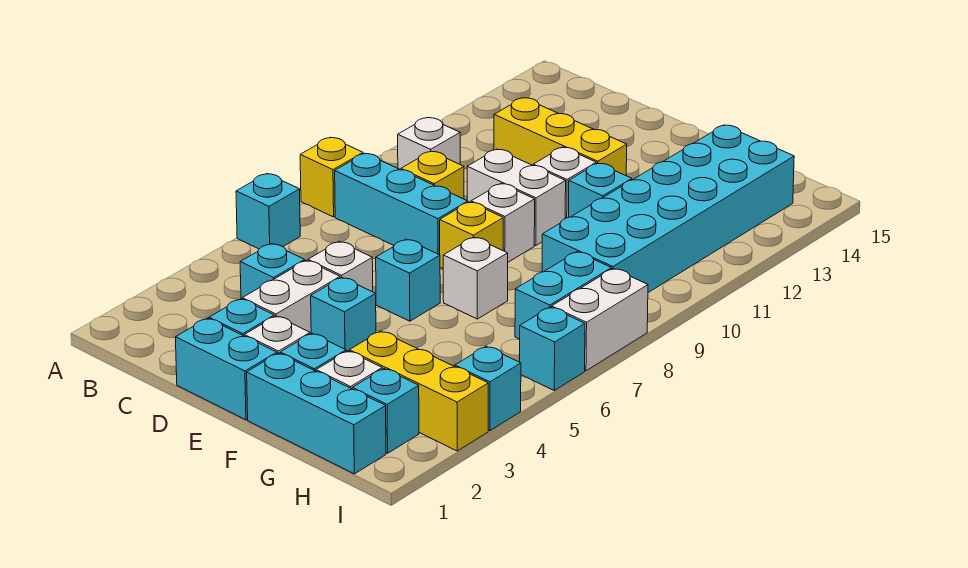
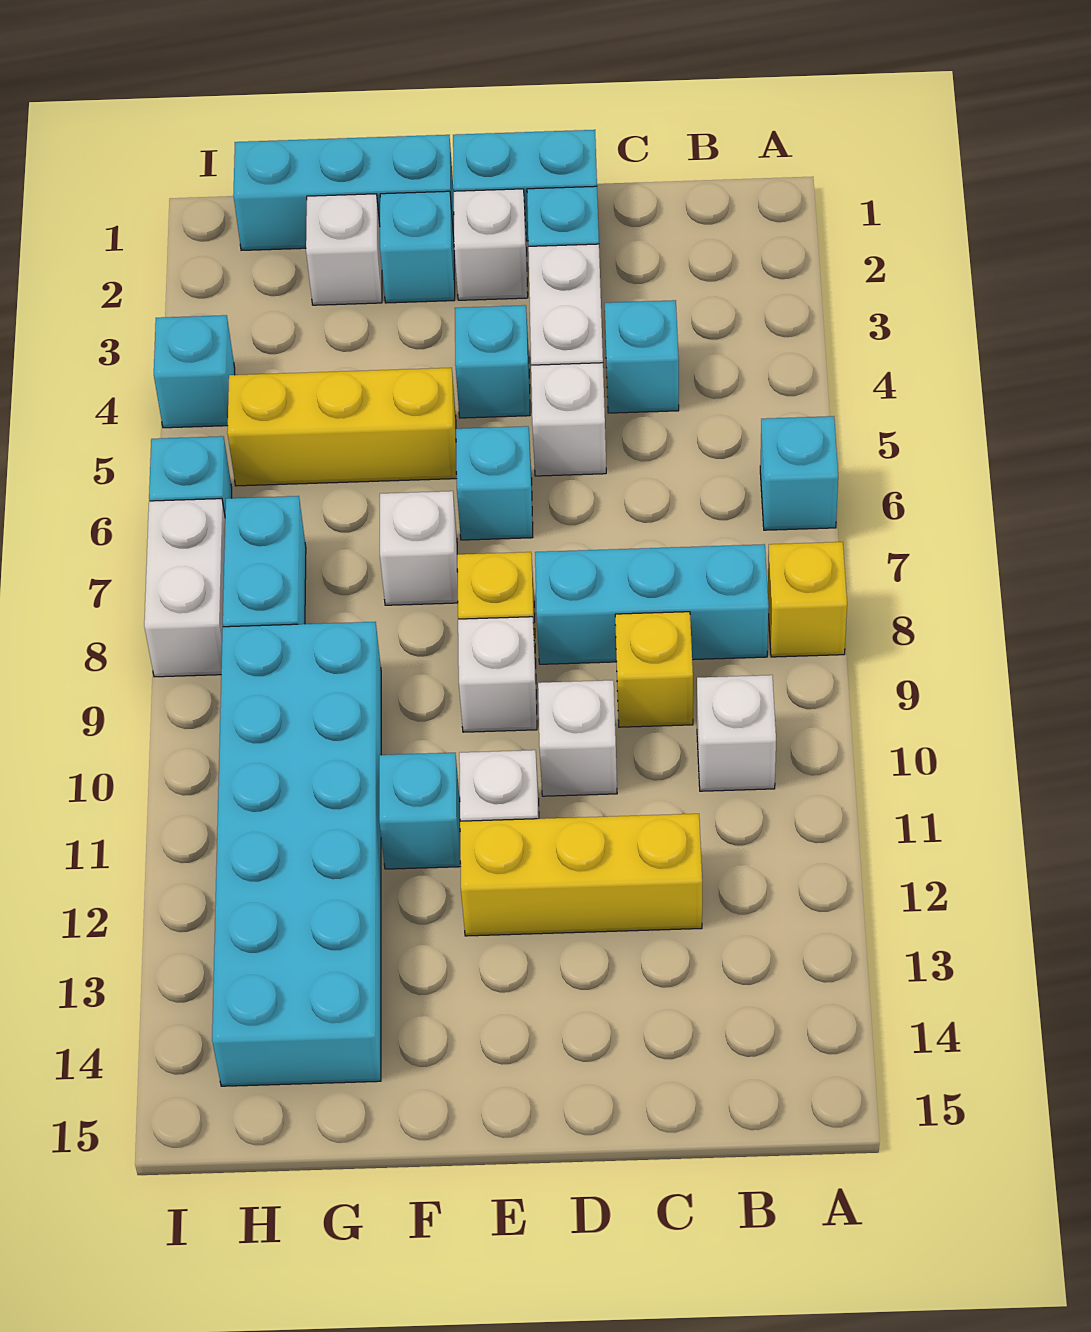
white brick D10:E10 level 1 -> white brick D10 level 1
yellow brick G3:I3 level 1 -> yellow brick F5:H5 level 1
cyan brick H2 level 1 -> none

